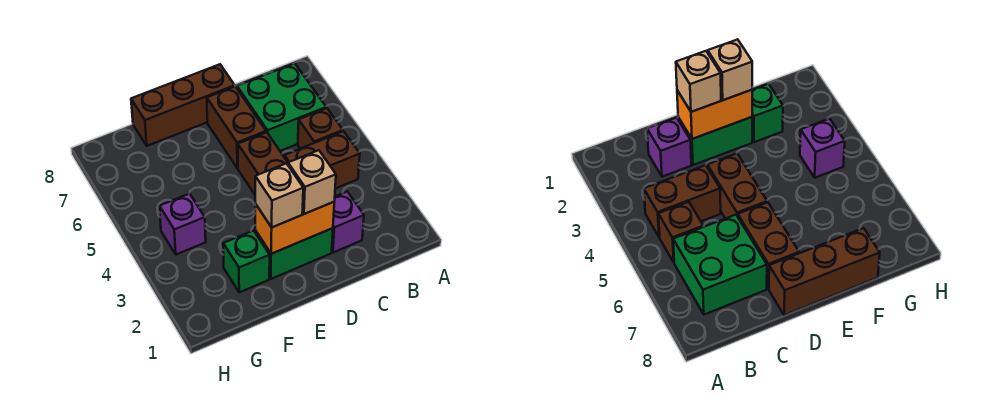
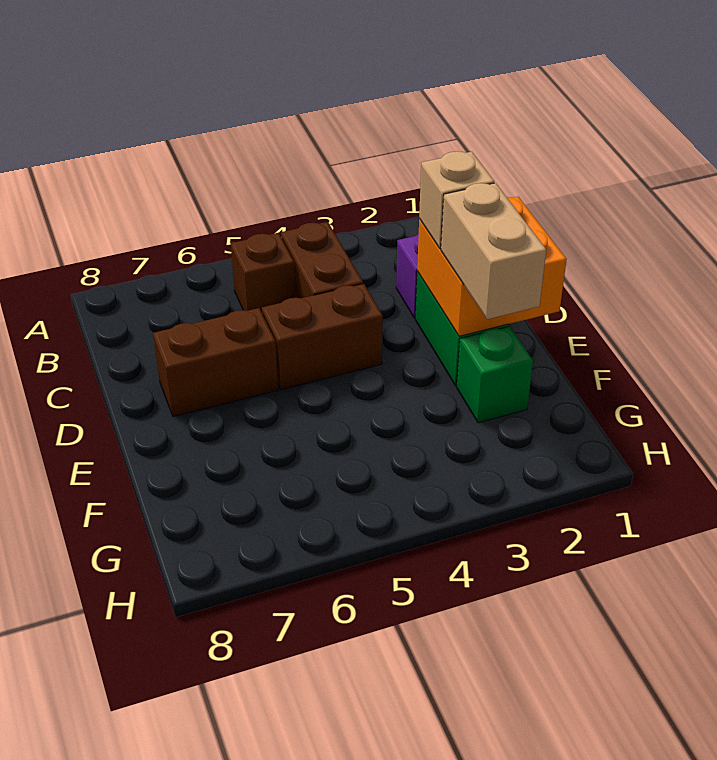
green brick B6:C7 level 1 -> none
orange brick D2:E2 level 2 -> orange brick D1:E2 level 2
brown brick D8:F8 level 1 -> none
tan brick E2 level 3 -> tan brick E2:F2 level 3
purple brick G4 level 1 -> none

